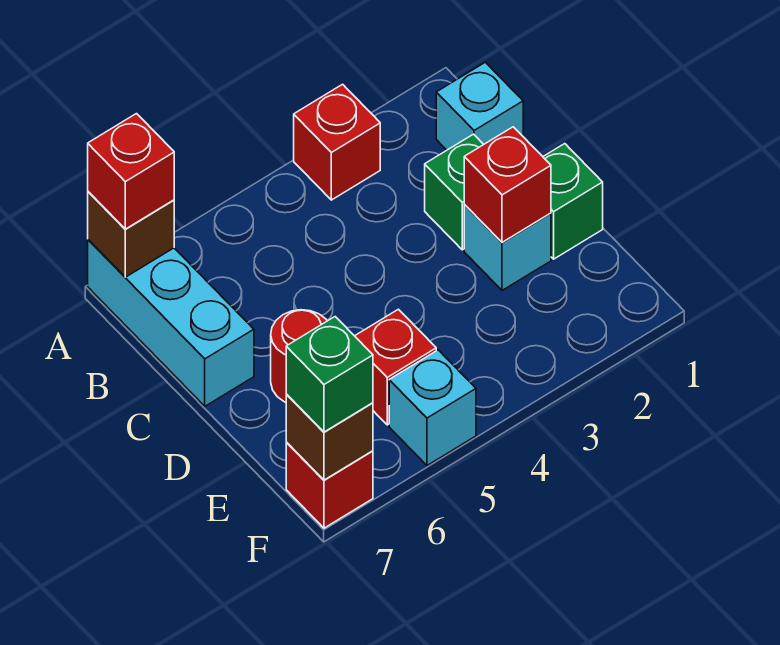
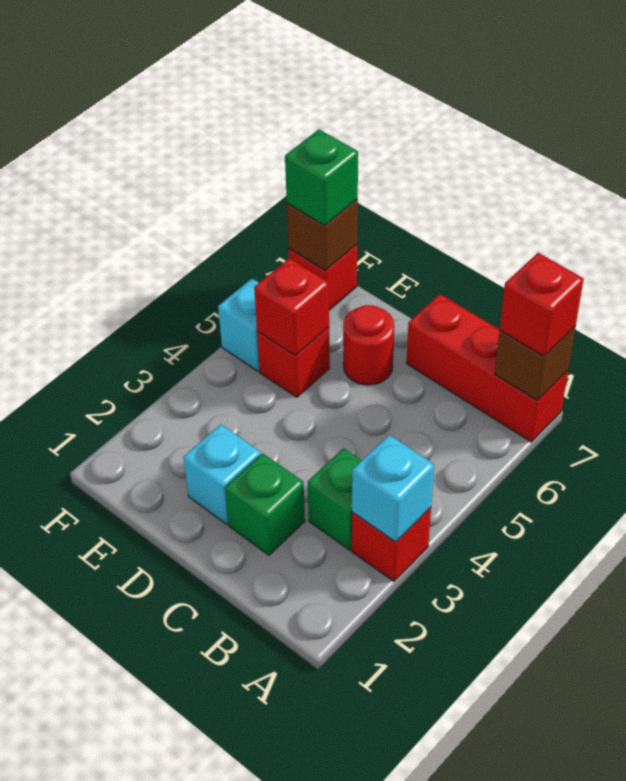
cyan brick A7:C7 level 1 -> red brick A7:C7 level 1
cyan brick B1 level 1 -> cyan brick A3 level 2
green brick D1 level 1 -> green brick B3 level 1
red brick D2 level 2 -> red brick E5 level 2

